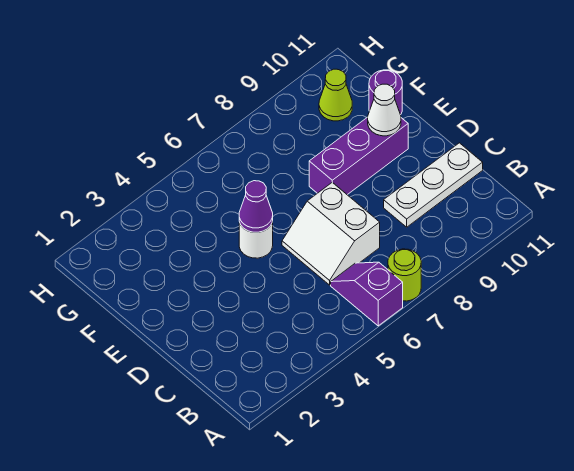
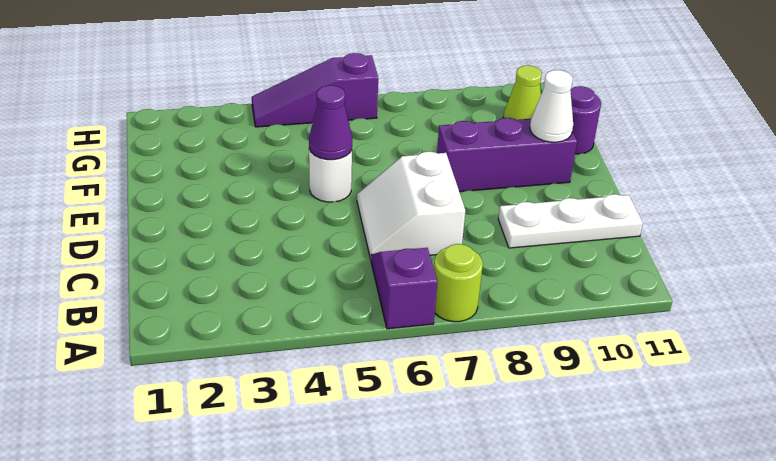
none -> purple slope H4:H6 level 1 top 6

